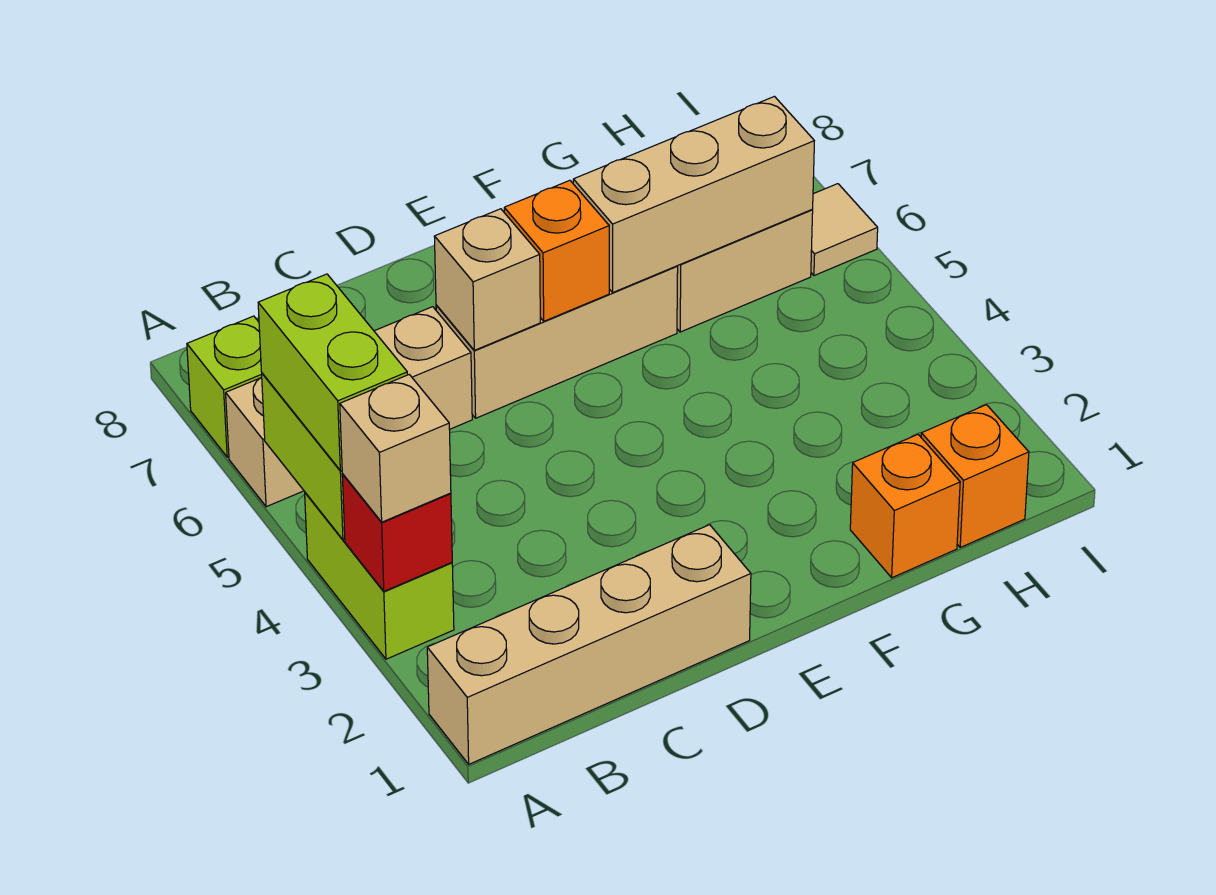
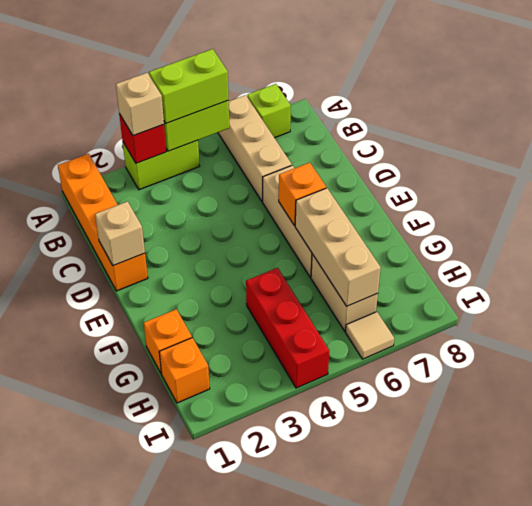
tan brick A1:D1 level 1 -> orange brick A1:D1 level 1
tan brick D6 level 2 -> tan brick D1 level 2
none -> red brick G4:I4 level 1

